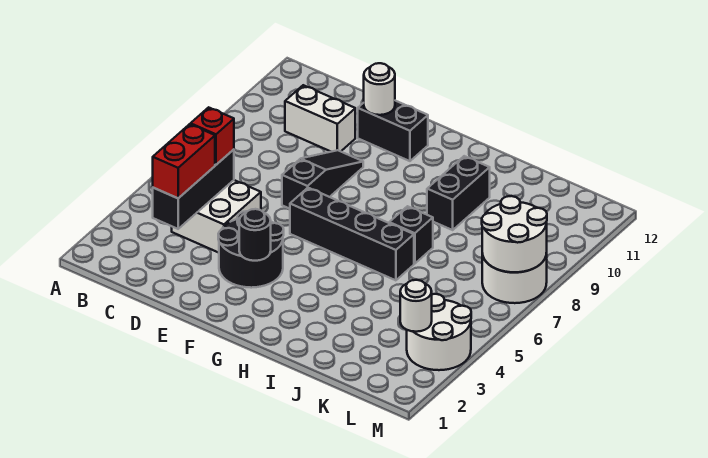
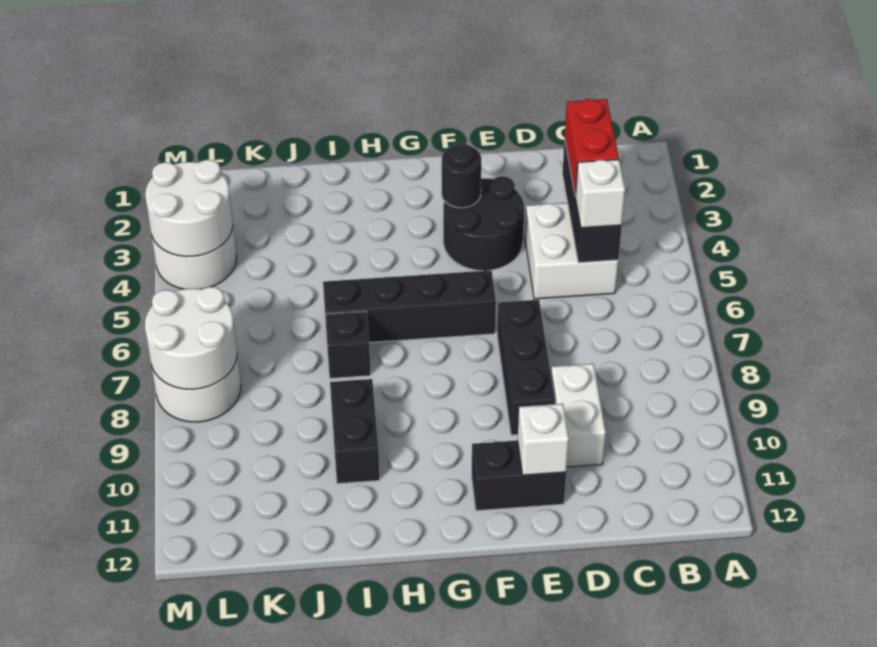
red brick C5 level 3 -> white brick C5 level 3
white brick C10:D10 level 1 -> white brick D9:D10 level 1
black slope E7:E9 level 1 top 7 -> black brick E7:E9 level 1
white round brick E11 level 2 -> white brick E11 level 2
white round brick L3 level 2 -> white round brick L3:M4 level 2

